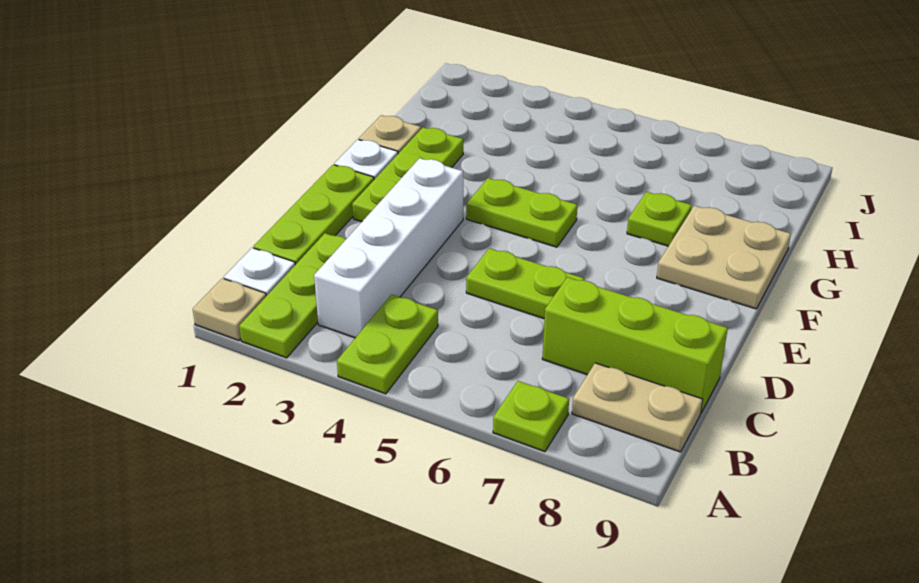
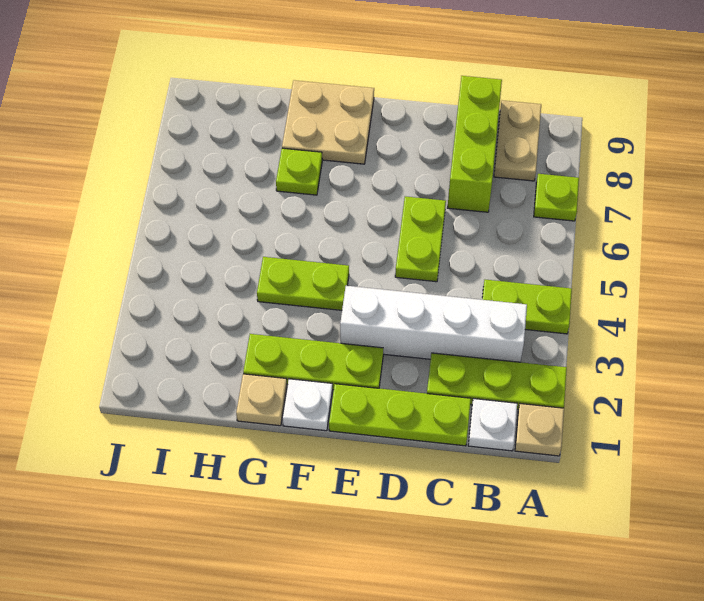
lime plate F4:F5 level 1 -> lime plate F4:G4 level 1

